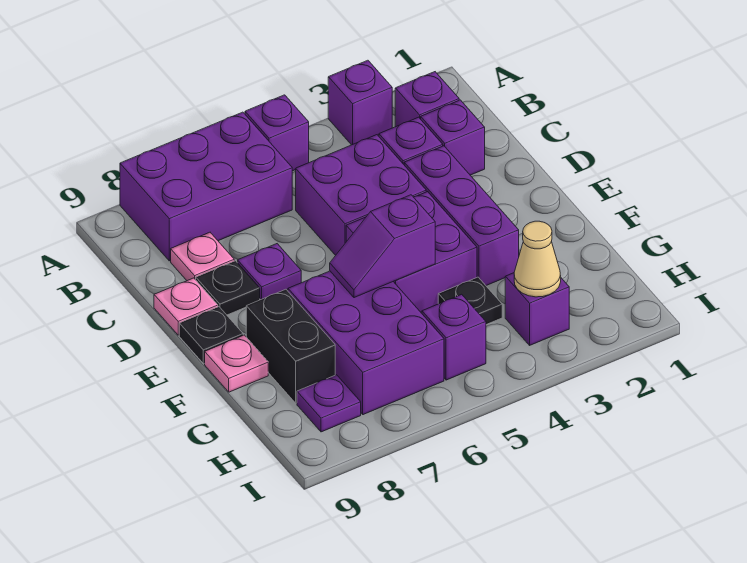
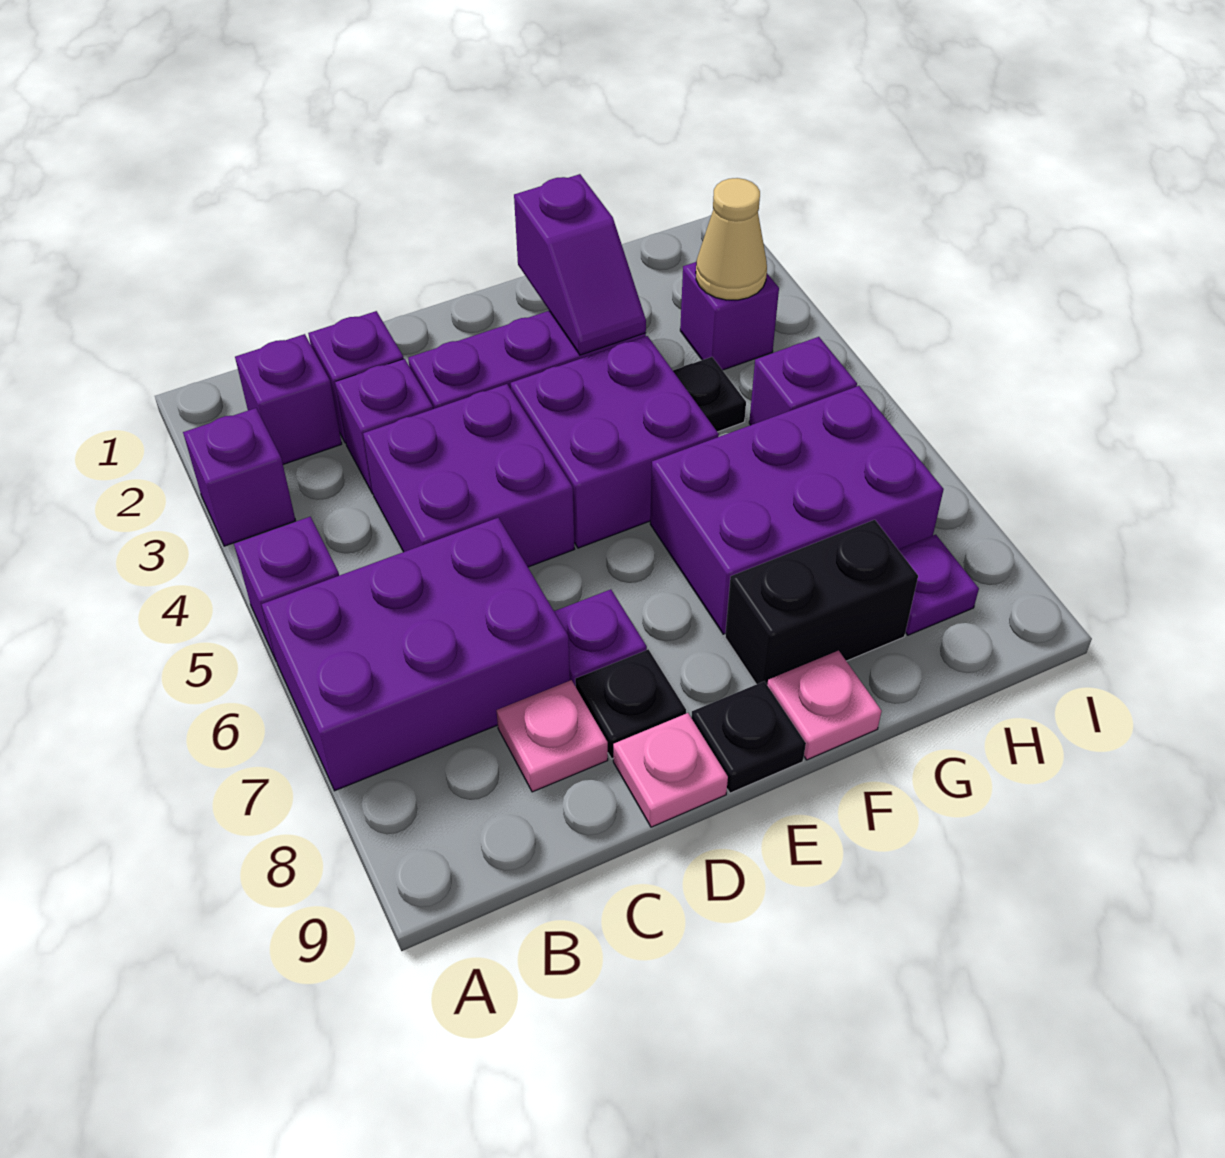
purple brick A6:B8 level 1 -> purple brick A6:C7 level 1
purple slope F5:F6 level 2 top 5 -> purple slope F2:F3 level 2 top 2

